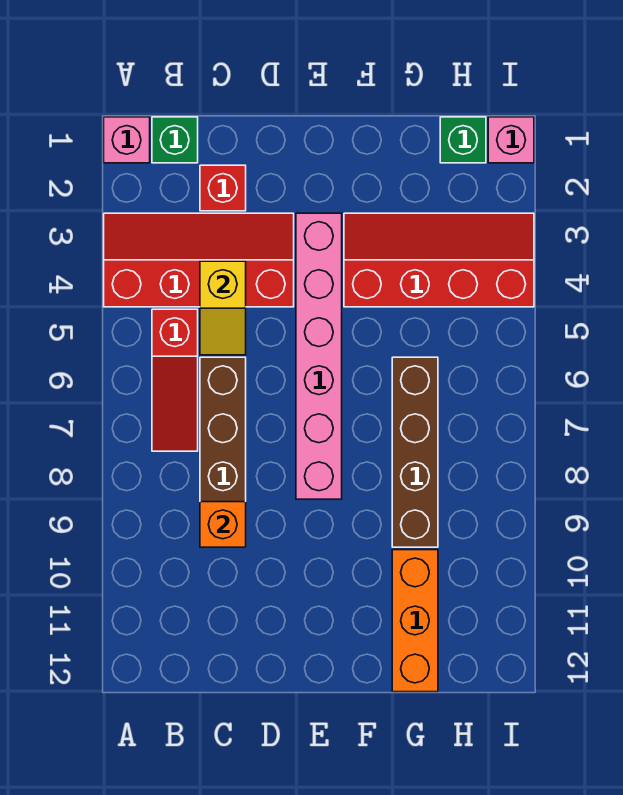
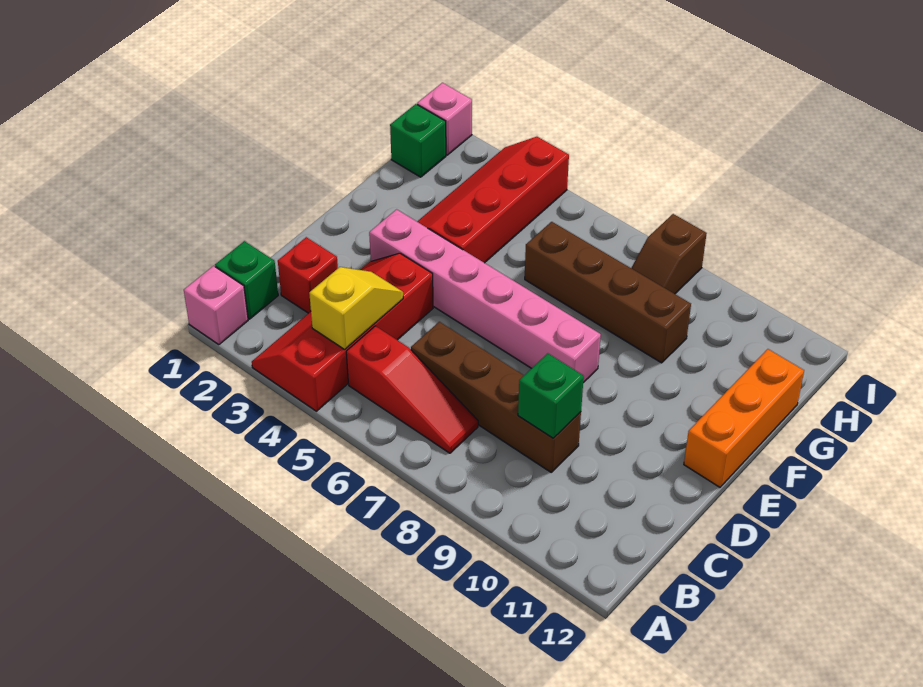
yellow slope C4:C5 level 2 top 4 -> yellow slope B4:C4 level 2 top B
orange brick C9 level 2 -> green brick C9 level 2
orange brick G10:G12 level 1 -> orange brick E12:G12 level 1
none -> brown slope H8:I8 level 1 top I

